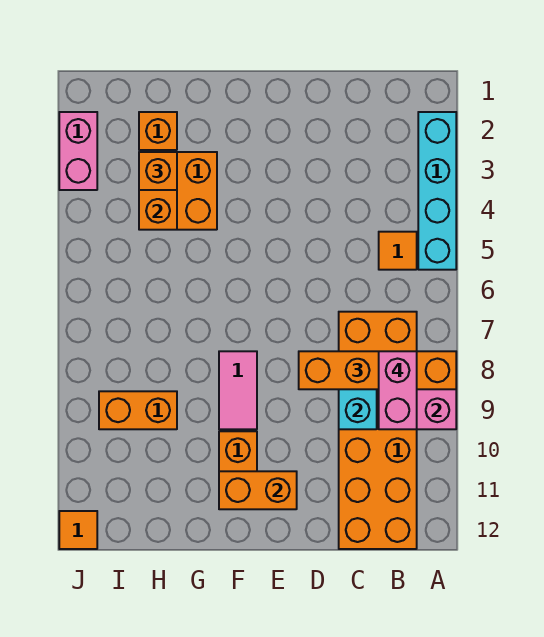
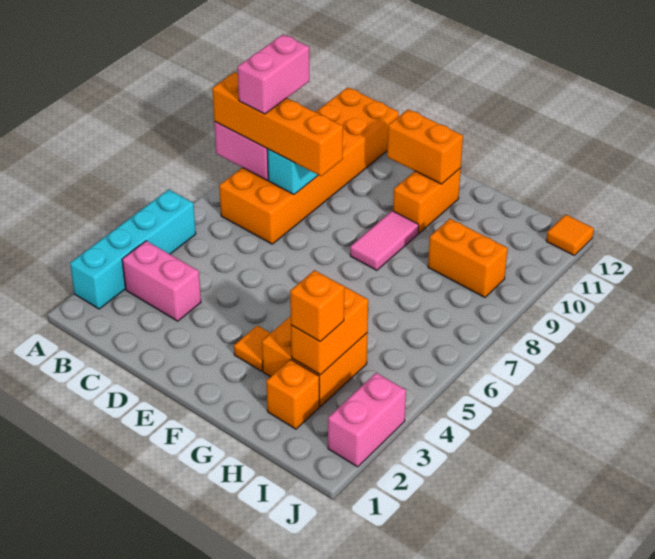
none -> pink brick B3:C3 level 1
orange tile B5 level 1 -> orange tile F3 level 1

